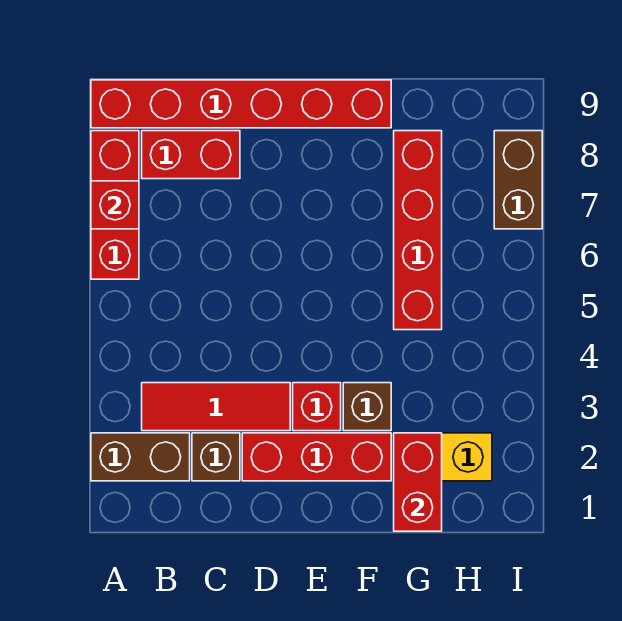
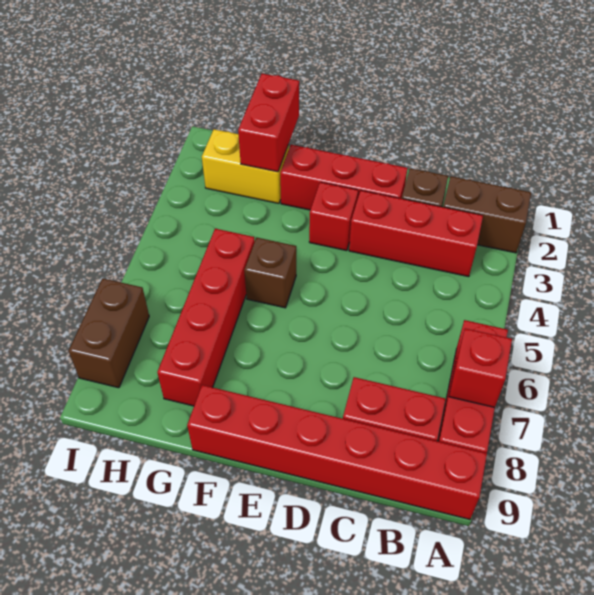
red tile B3:D3 level 1 -> red brick B3:D3 level 1
brown brick F3 level 1 -> brown brick F5 level 1

